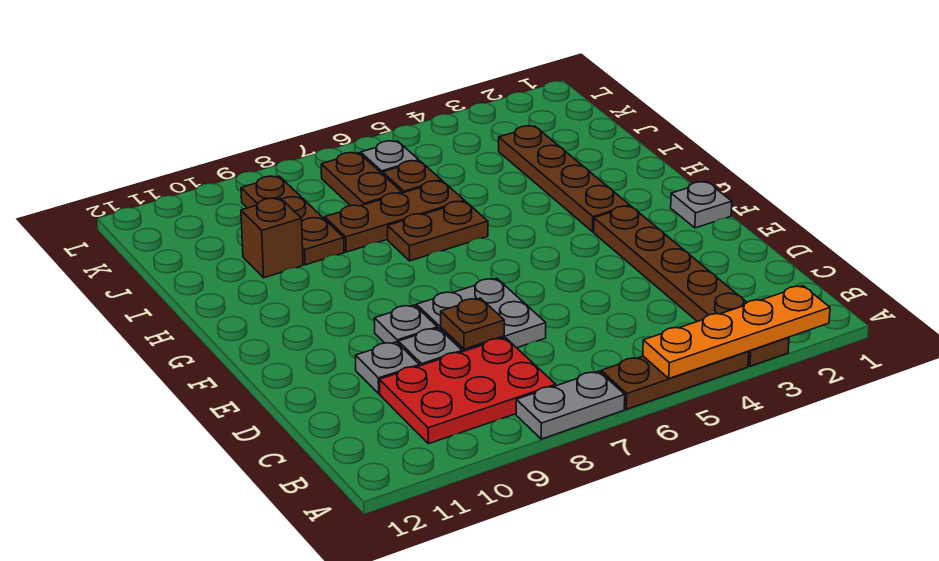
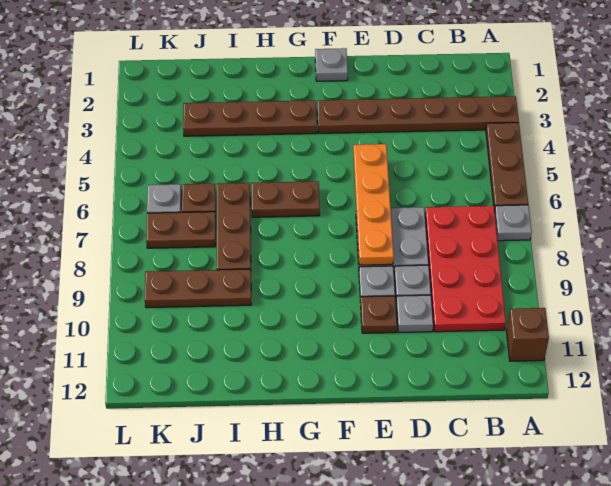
orange plate A2:A5 level 2 -> orange plate E5:E8 level 2
grey plate A7:A8 level 1 -> grey plate A7 level 1
red plate B8:C10 level 1 -> red plate B7:C10 level 1
brown plate D8 level 2 -> brown plate E10 level 1
brown plate H6:H7 level 1 -> brown plate G6:H6 level 1
brown brick I10 level 1 -> brown brick A11 level 1

